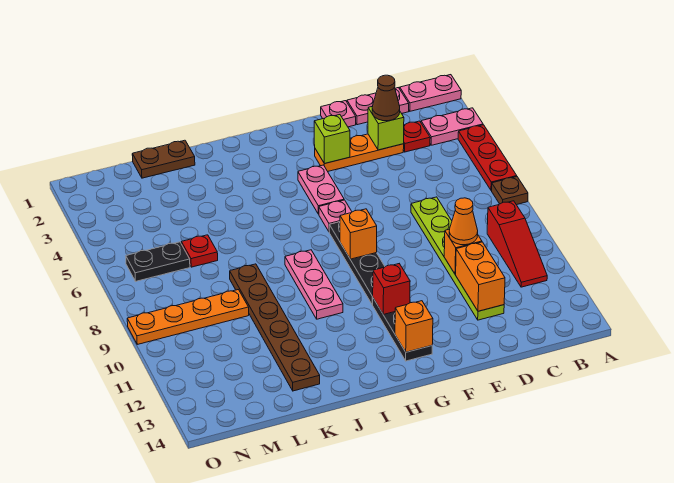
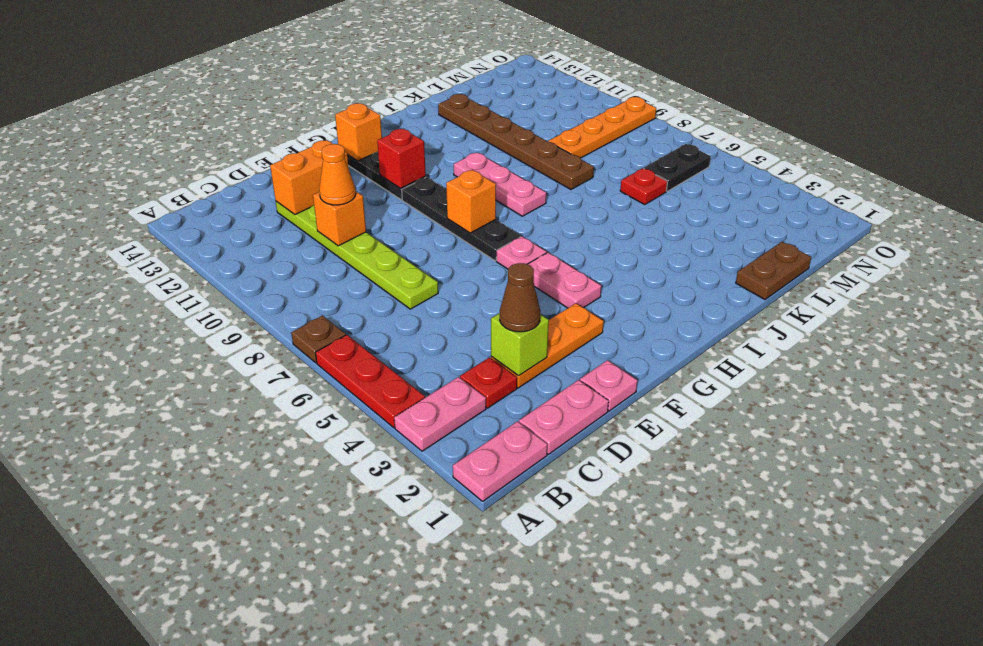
red slope B9:B11 level 1 top 9 -> none
orange brick D11:D12 level 2 -> orange brick D12:E12 level 2
lime brick F3 level 2 -> none

